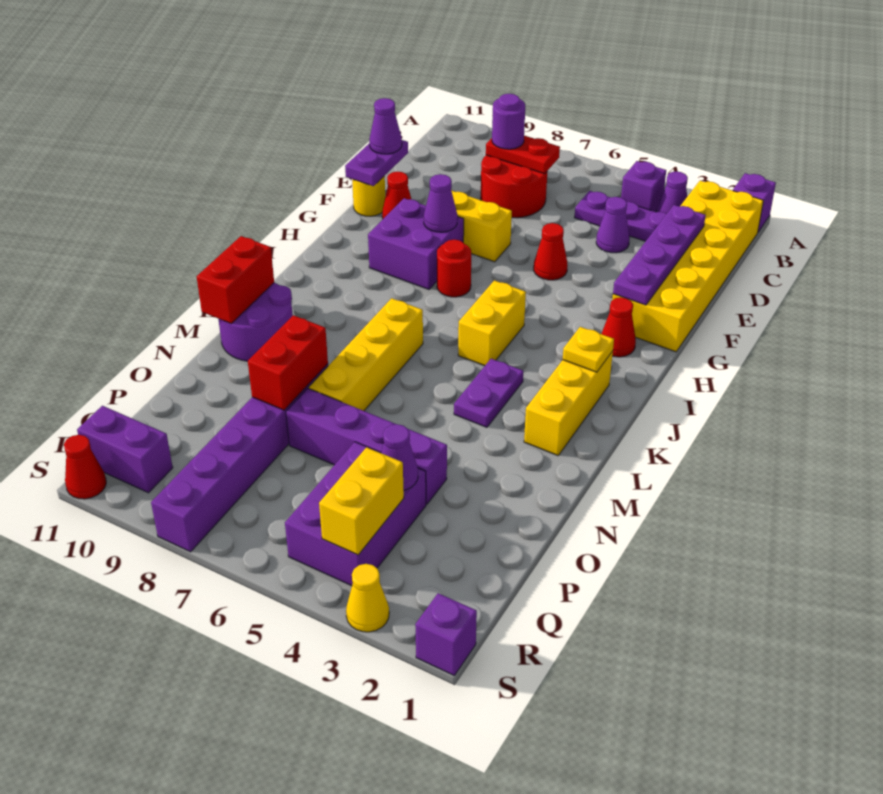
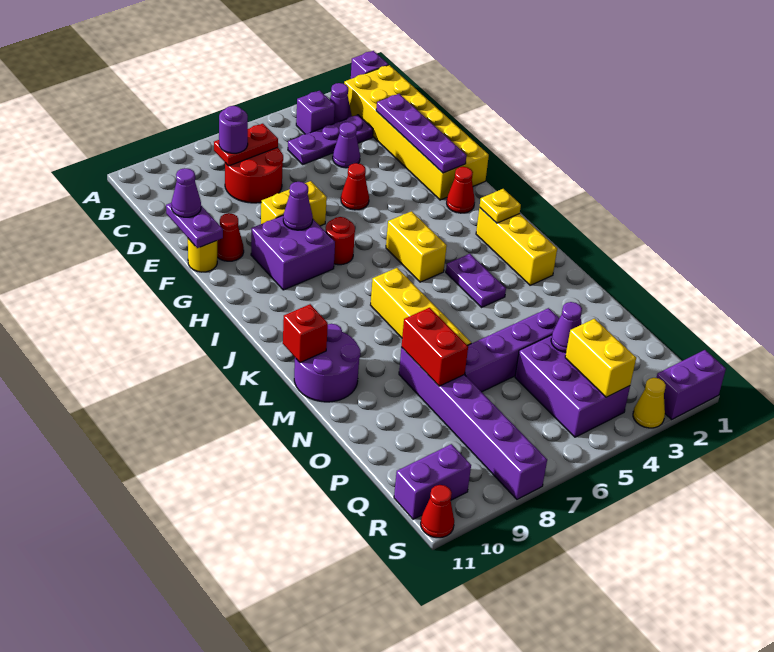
red brick L11:M11 level 2 -> red brick L11 level 2
purple brick S1 level 1 -> purple brick S1:S2 level 1

